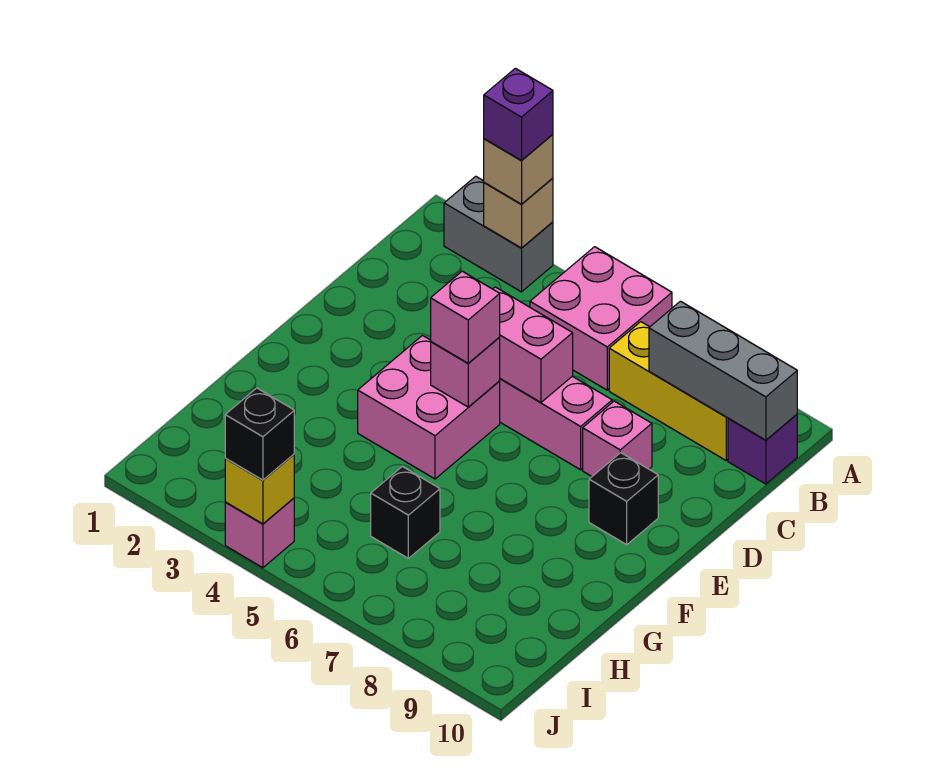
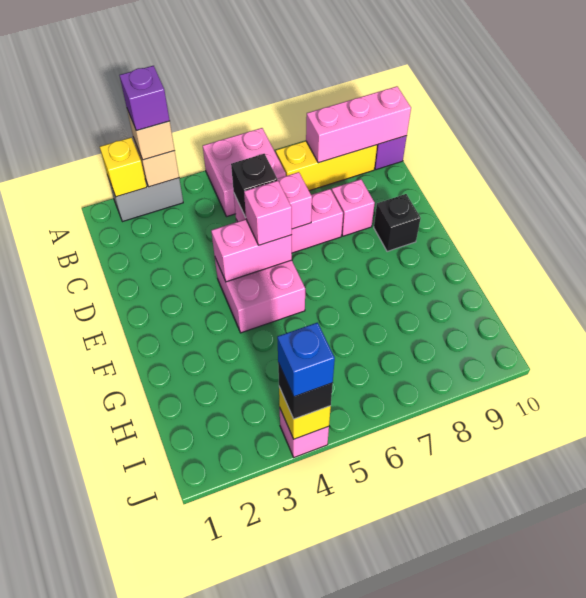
none -> yellow brick A2 level 2
grey brick B8:B10 level 2 -> pink brick B8:B10 level 2
pink brick E5 level 2 -> pink brick E4:E5 level 2
black brick H6 level 1 -> black brick D5 level 3
none -> blue brick J4 level 4

